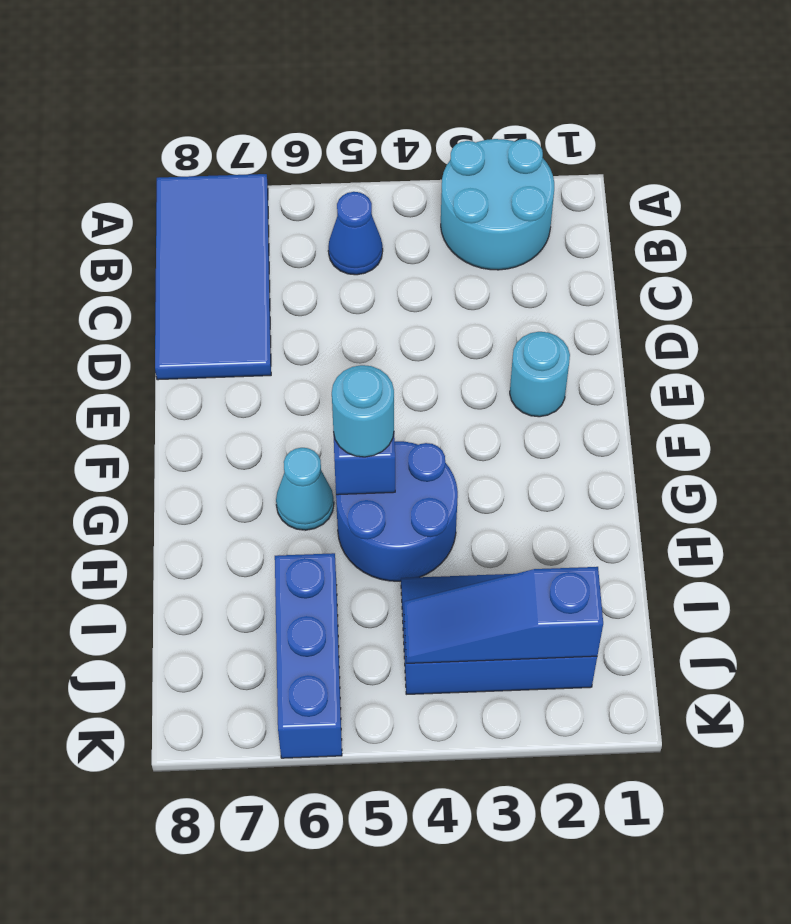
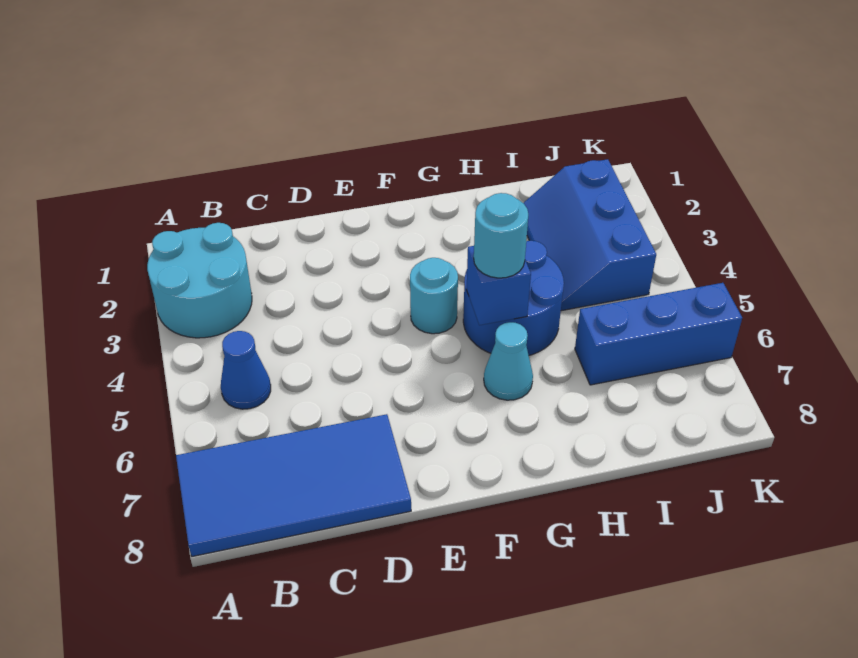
cyan round brick E2 level 1 -> cyan round brick F4 level 1
blue slope J2:J4 level 2 top 2 -> none

